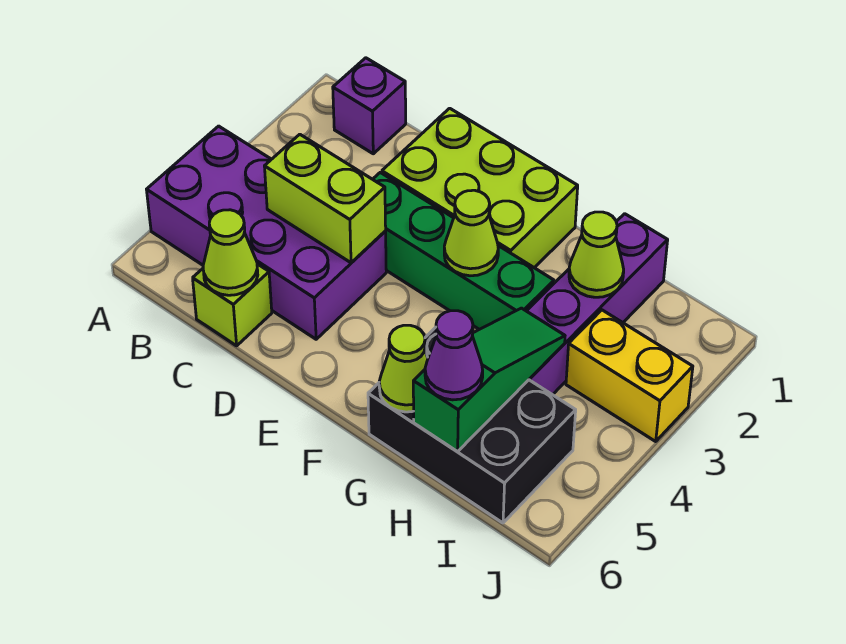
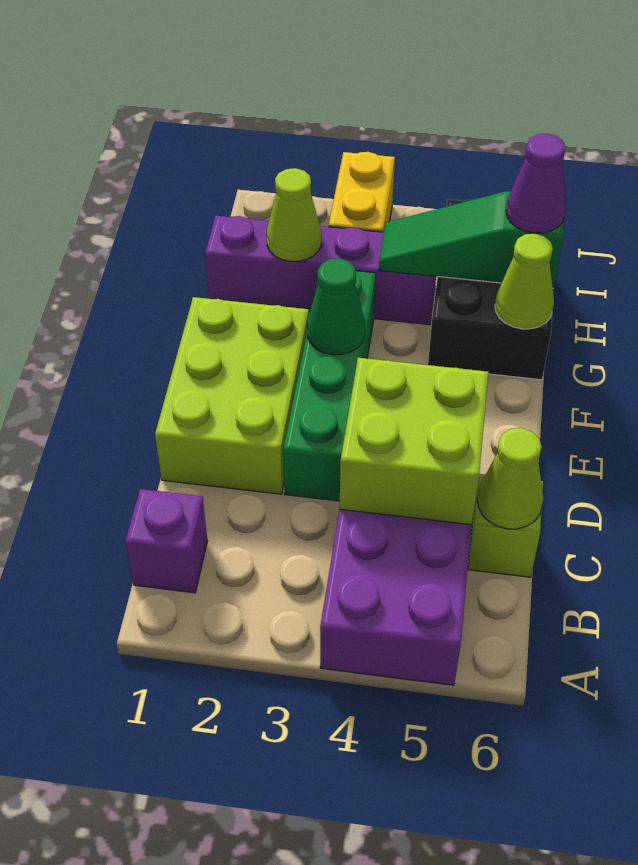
lime brick C4:D4 level 2 -> lime brick C4:D5 level 2
lime cone F3 level 2 -> green cone F3 level 2

